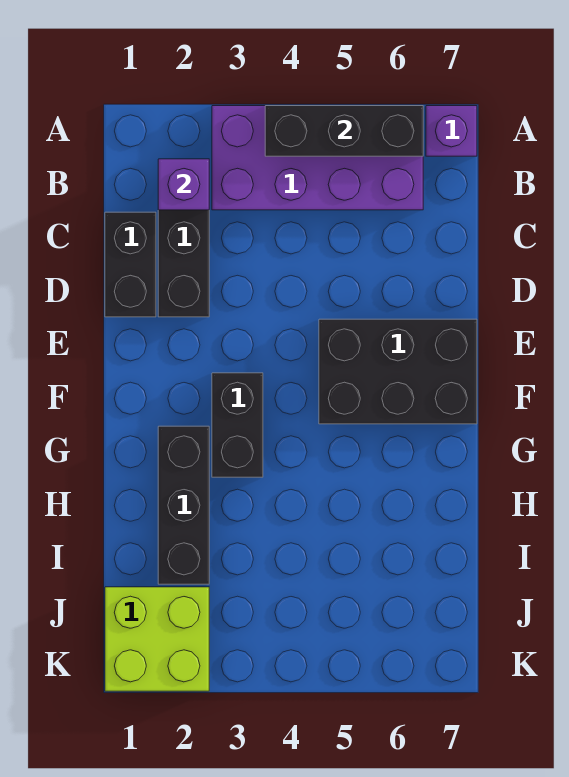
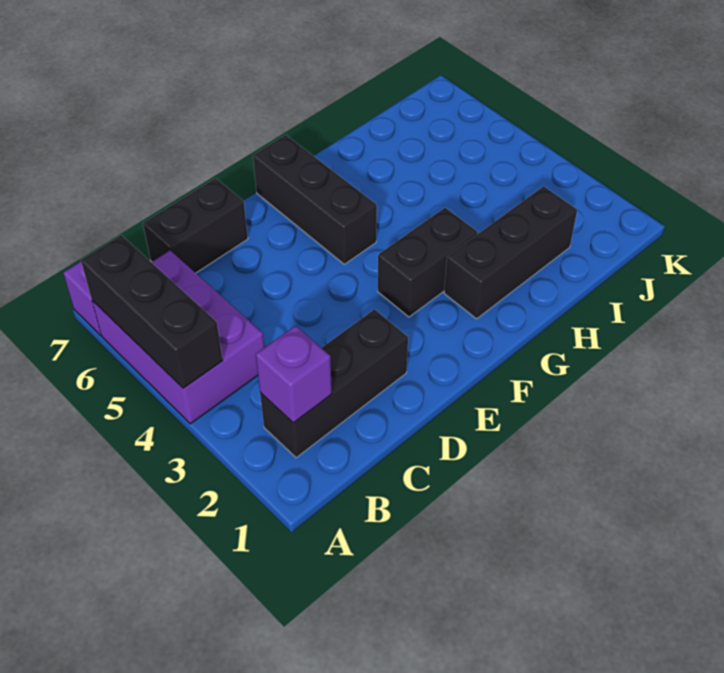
purple brick A3:B6 level 1 -> purple brick A4:B6 level 1
black brick C1:D1 level 1 -> black brick C7:D7 level 1
black brick E5:F7 level 1 -> black brick F5:F7 level 1
lime brick J1:K2 level 1 -> none

